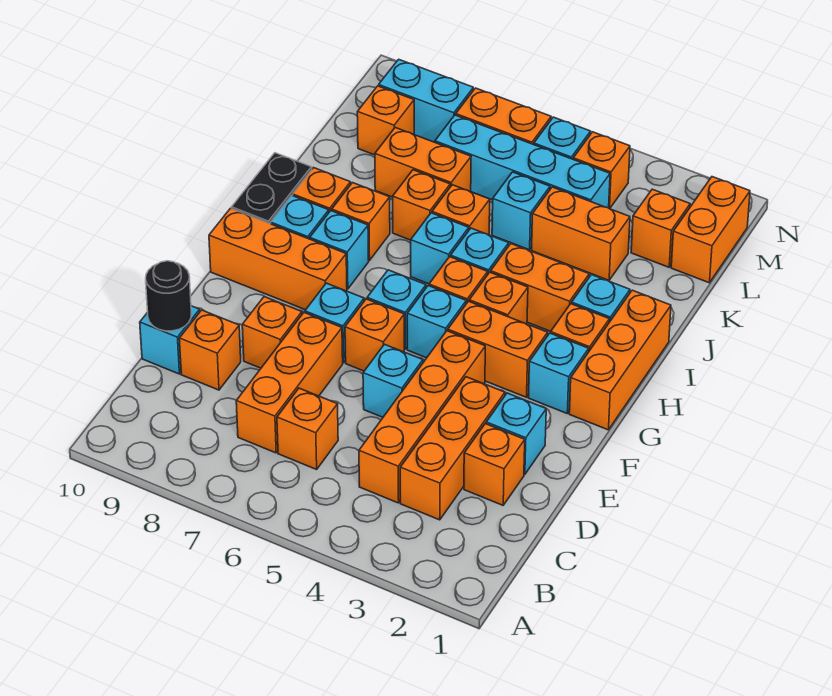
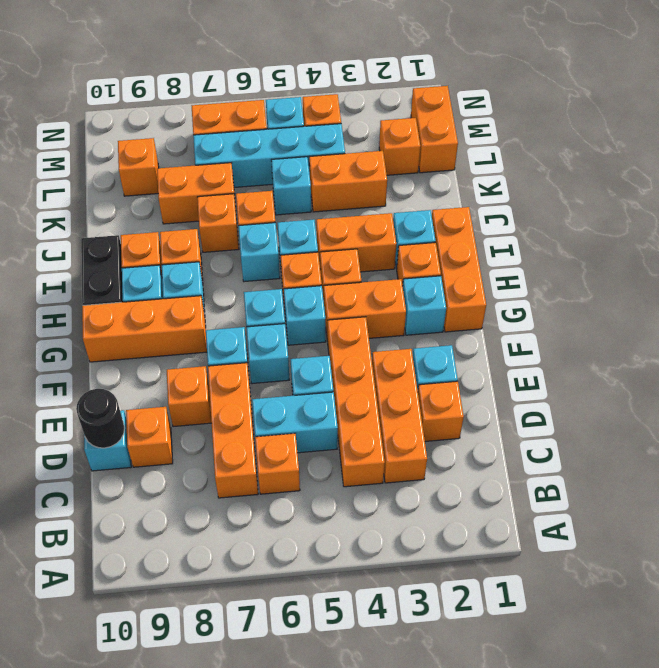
orange brick F6 level 1 -> cyan brick F6 level 1
cyan brick M8:M9 level 1 -> cyan brick D5:D6 level 1

